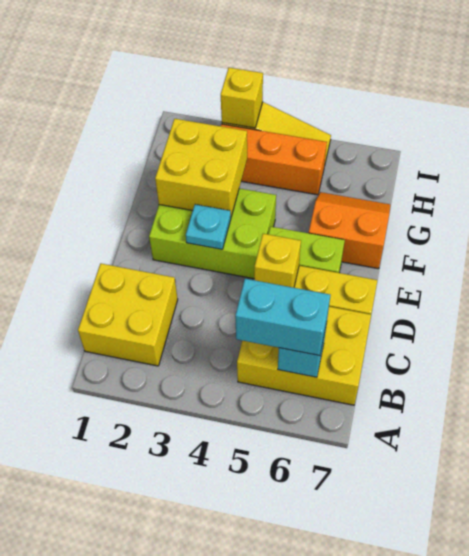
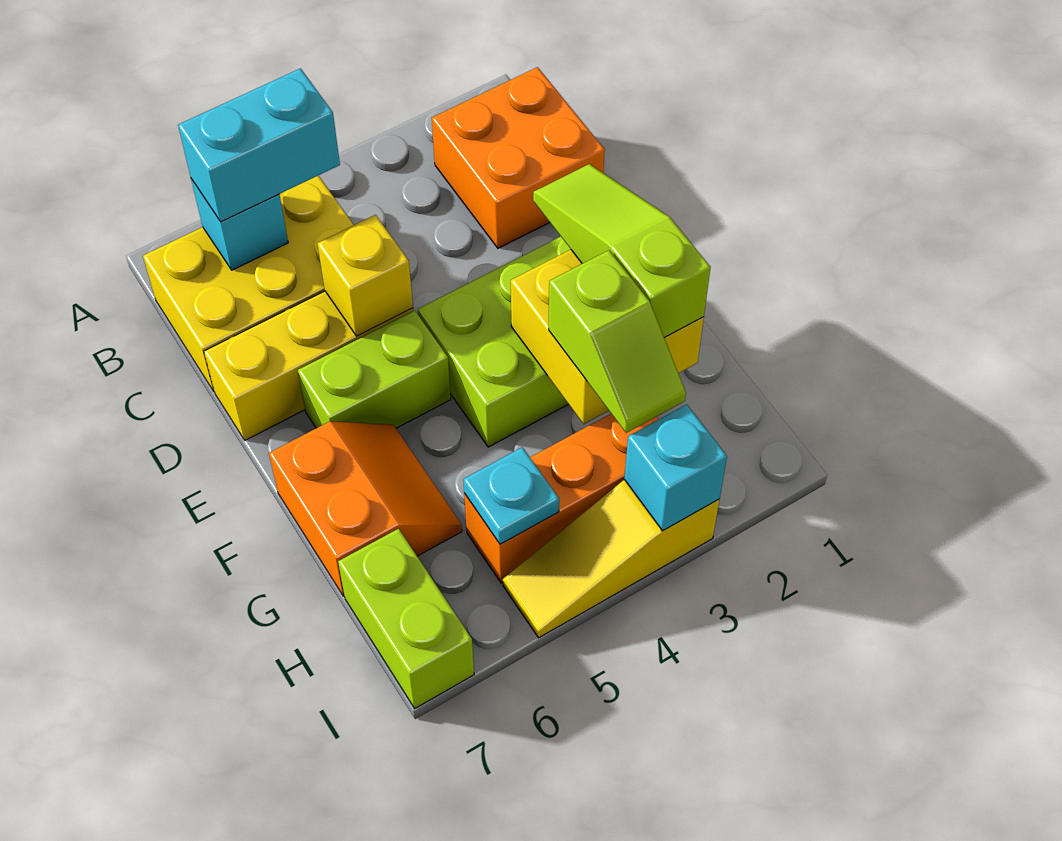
yellow brick B1:C2 level 1 -> orange brick B1:C2 level 1
none -> lime slope E2:G2 level 3 top G
cyan plate E3 level 2 -> cyan plate H5 level 2
orange slope F6:G7 level 1 top F -> orange slope F6:G7 level 1 top 7
none -> lime slope G3:H3 level 3 top G
none -> lime brick H7:I7 level 1
yellow brick I3 level 2 -> cyan brick I3 level 2

